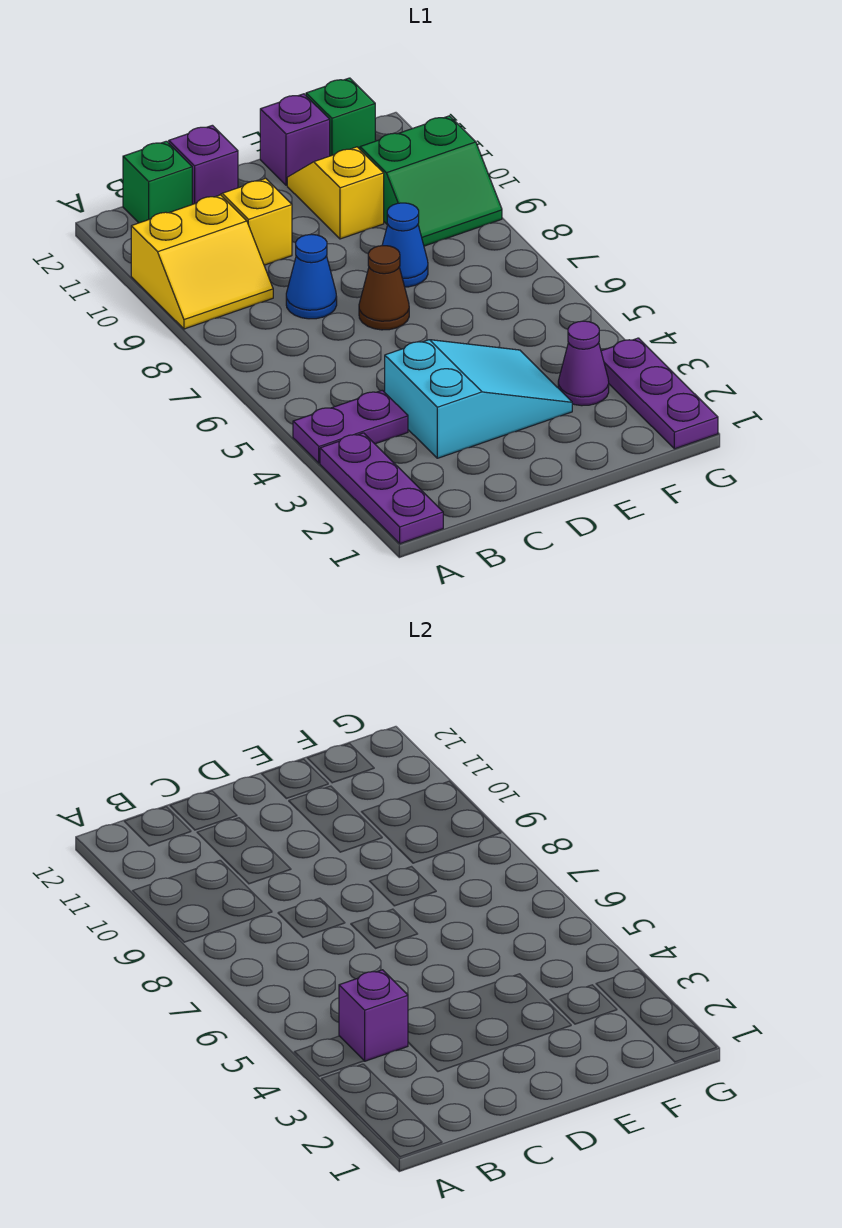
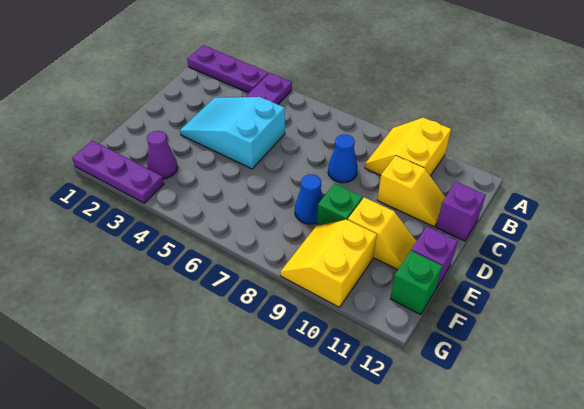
purple brick B4 level 2 -> none
green brick B12 level 1 -> green brick E9 level 1
cyan slope C3:E4 level 1 top C -> cyan slope C3:D5 level 1 top 5
brown cone D7 level 1 -> none
green slope F9:G10 level 1 top 10 -> yellow slope F9:G10 level 1 top 10

